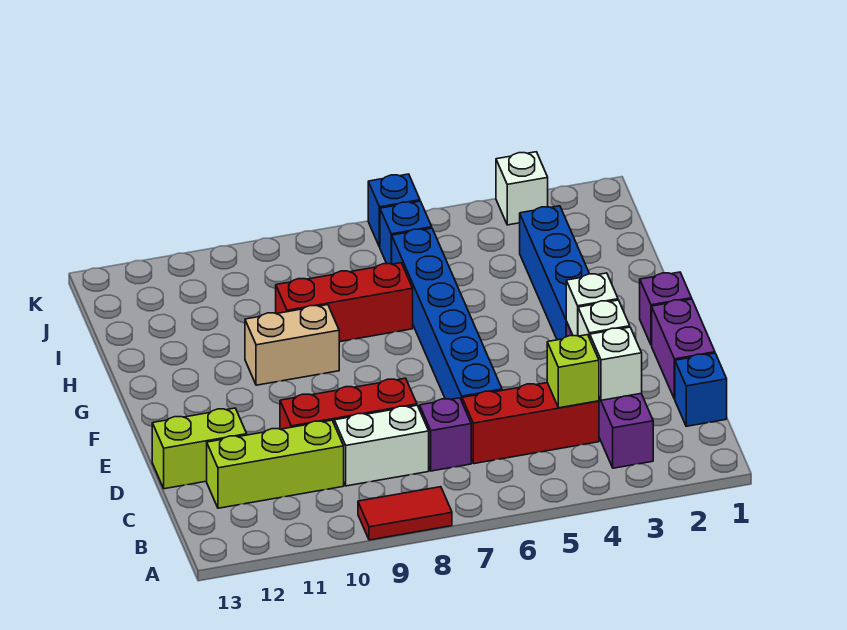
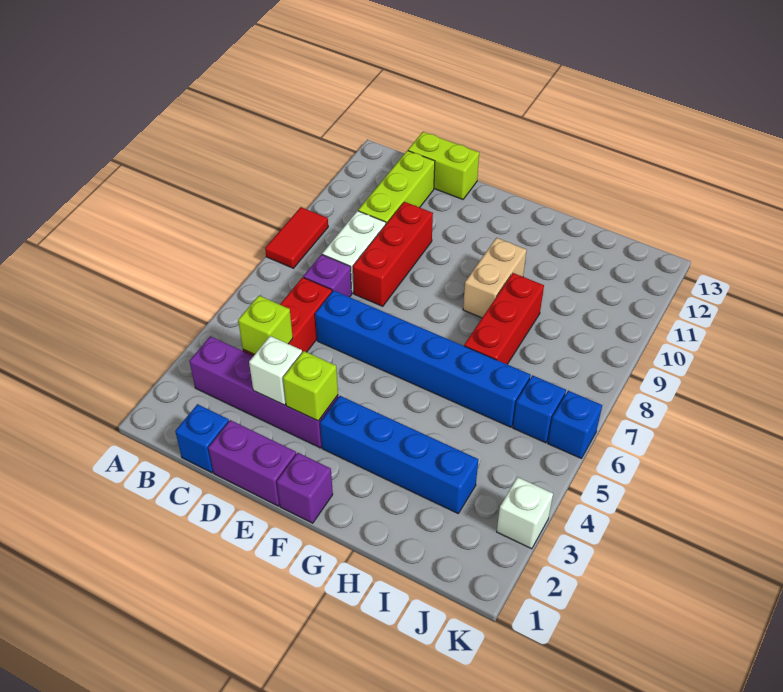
white brick C3 level 2 -> none
lime brick D12:D13 level 1 -> lime brick C13:D13 level 1
white brick E3 level 2 -> lime brick E3 level 2

